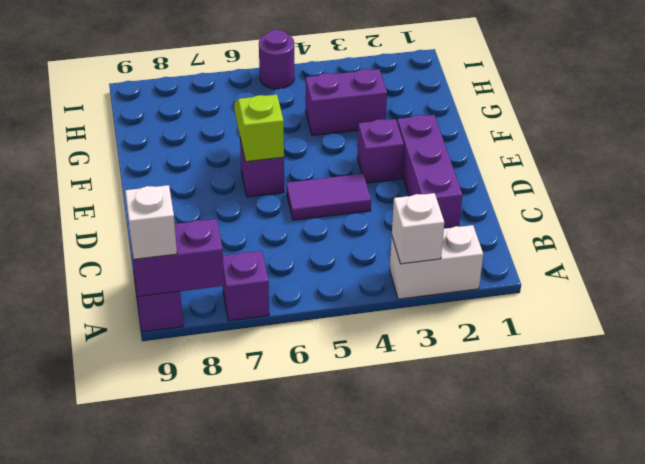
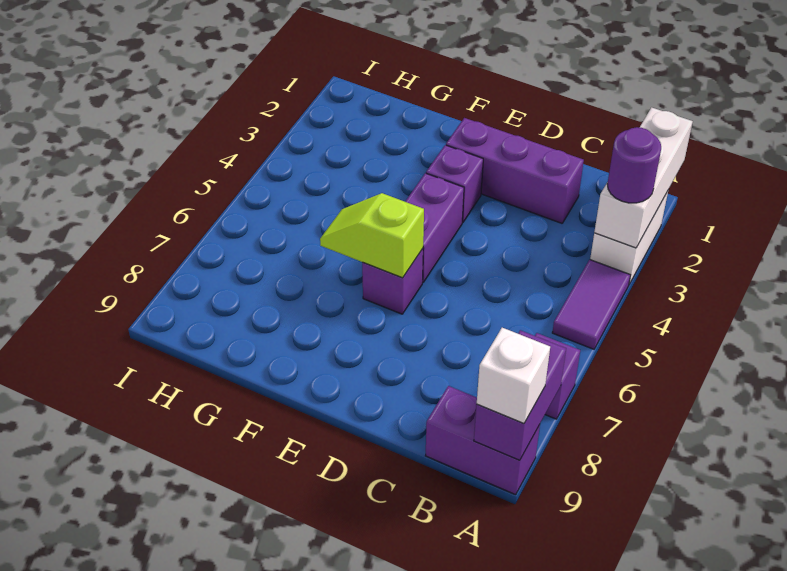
white brick A3 level 2 -> white brick A1:A3 level 2
purple tile D4:D5 level 1 -> purple tile A4:A5 level 1
purple brick G3:G4 level 1 -> purple brick E4:E5 level 1
purple round brick I5 level 1 -> purple round brick A3 level 3

